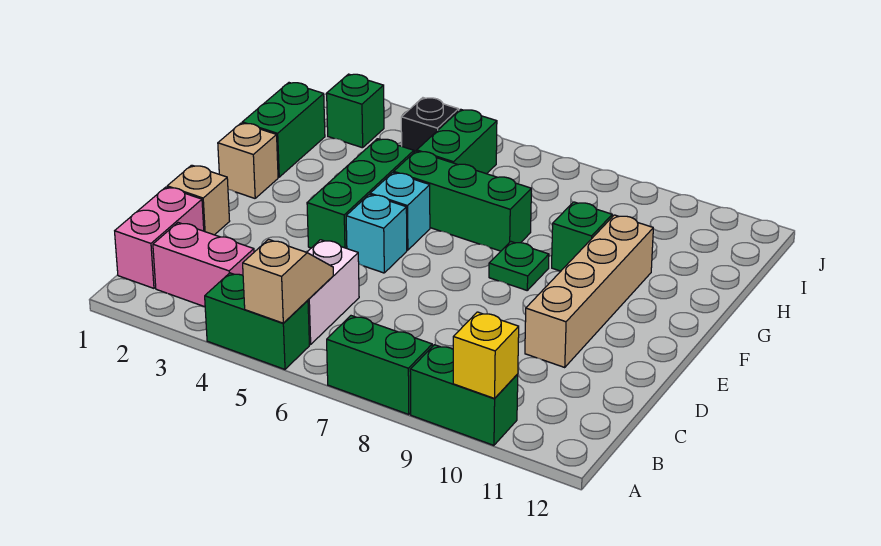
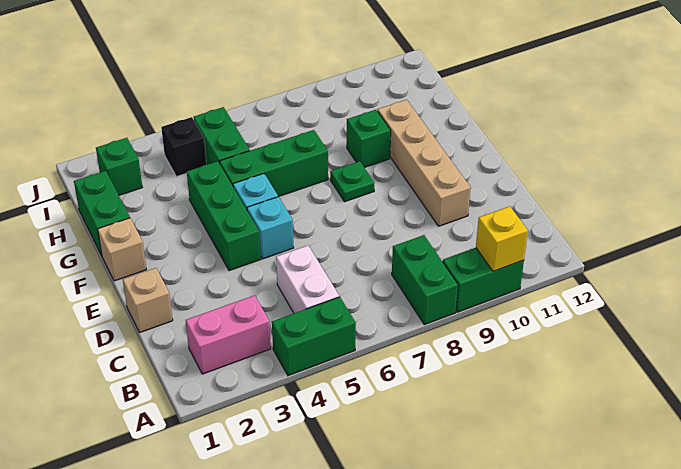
tan slope A5:B5 level 2 top A -> none
green brick A7:A8 level 1 -> green brick A8:B8 level 1
pink brick B1:C1 level 1 -> none

